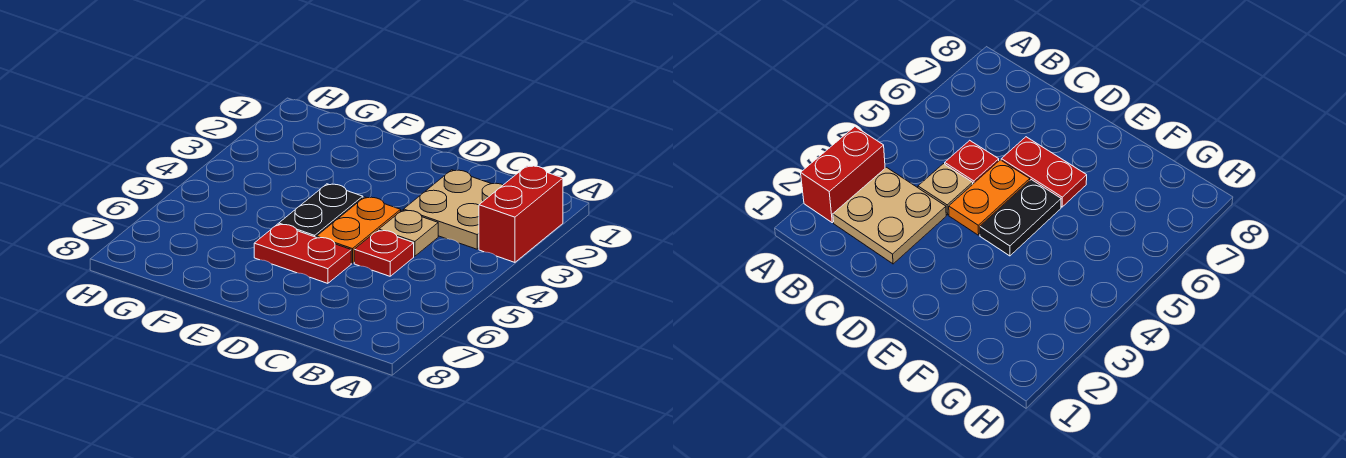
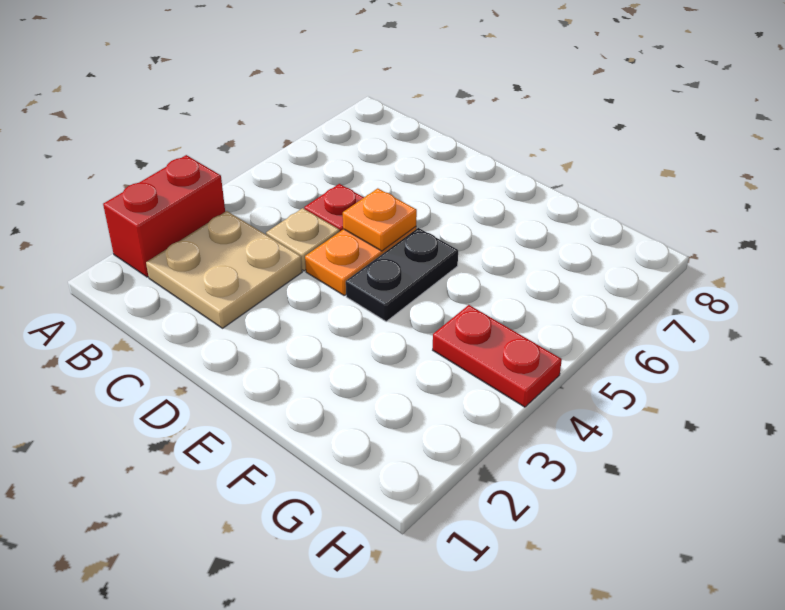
none -> orange plate D5 level 2
red plate D6:E6 level 1 -> red plate G4:H4 level 1

